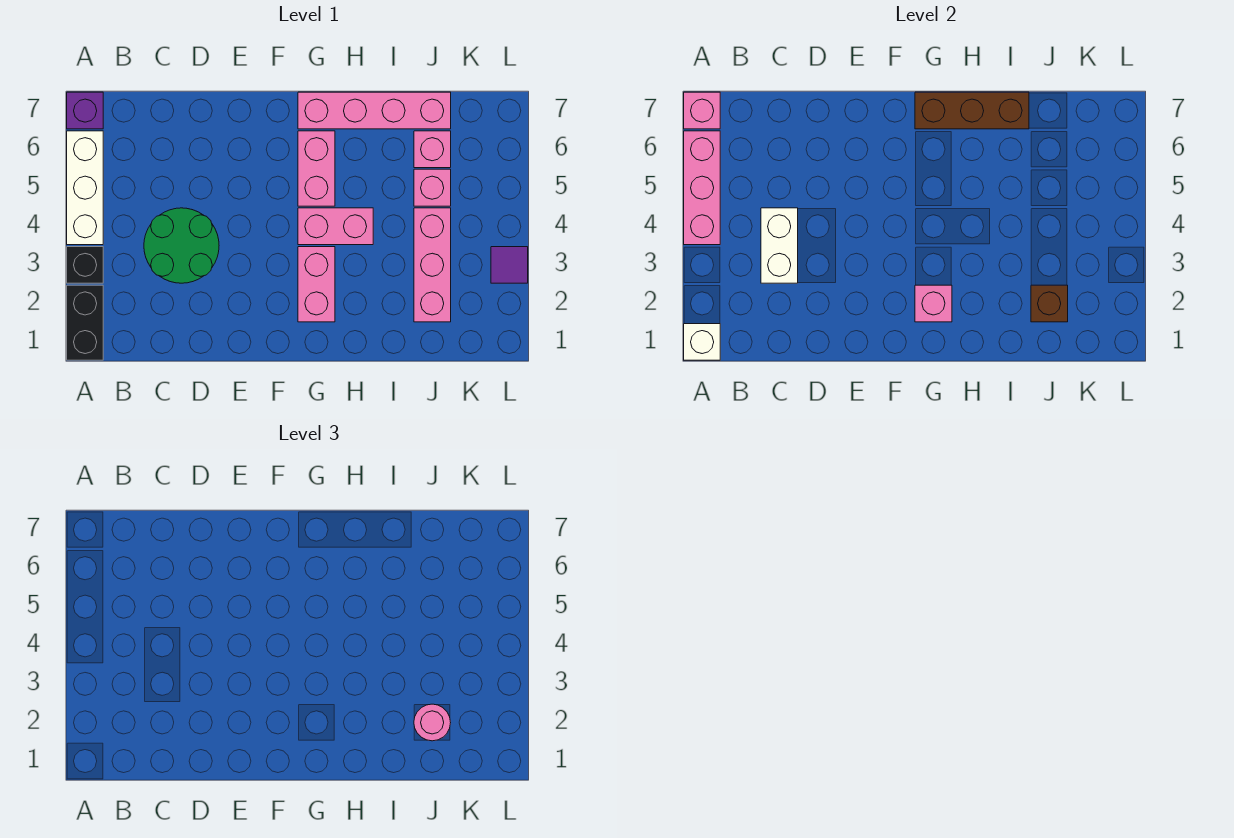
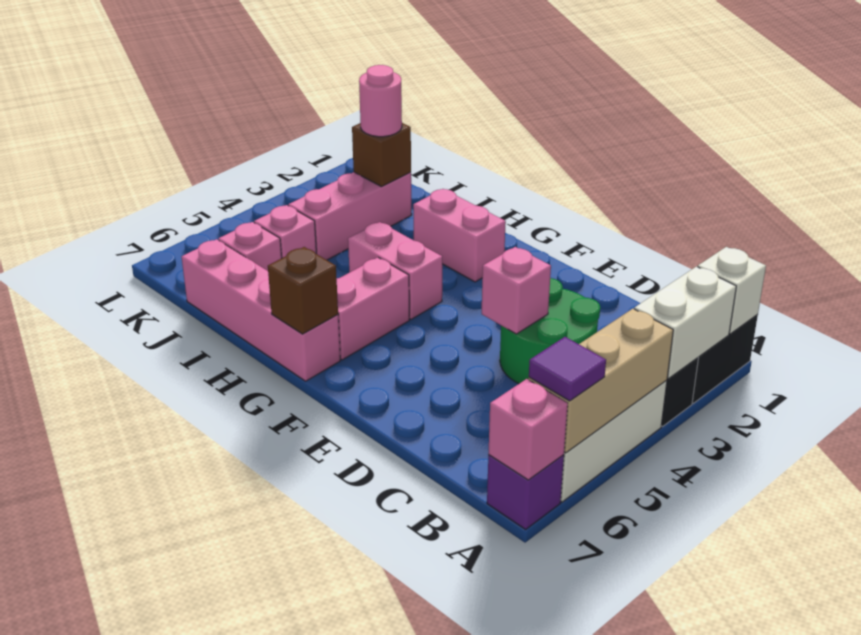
pink brick A4:A6 level 2 -> tan brick A4:A6 level 2
white brick C3:C4 level 2 -> white brick A2:A3 level 2
pink brick G2:G3 level 1 -> pink brick G2:H2 level 1
pink brick G2 level 2 -> pink brick D4 level 2
brown brick G7:I7 level 2 -> brown brick G7 level 2
purple tile L3 level 1 -> purple tile A6 level 3

